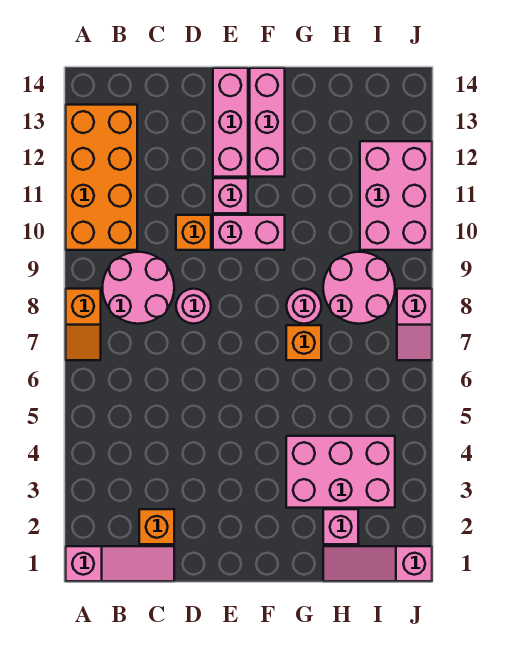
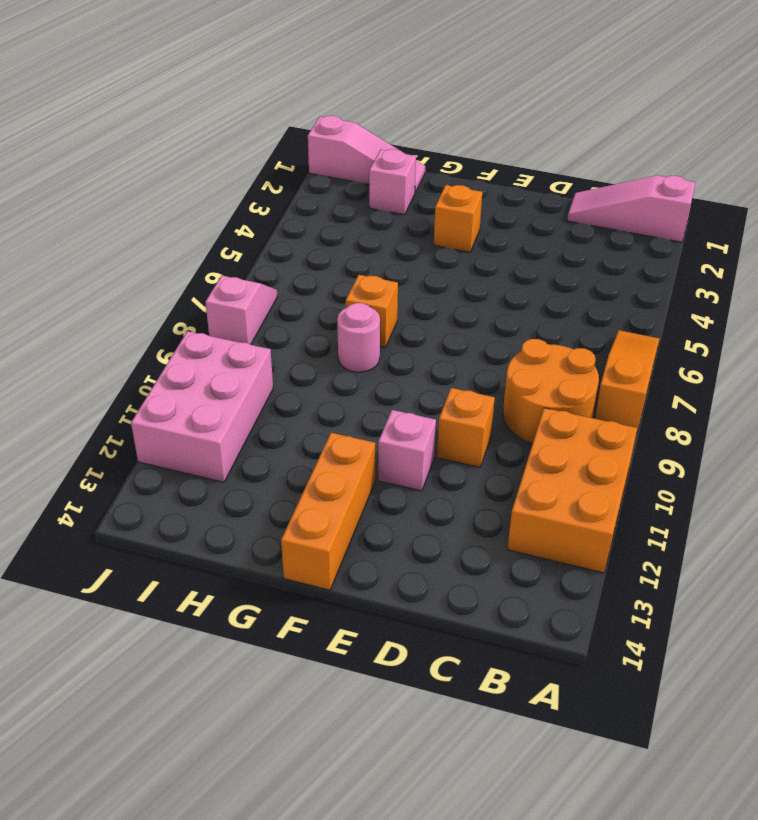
orange slope A7:A8 level 1 top 8 -> orange slope A6:A8 level 1 top 8
orange brick A10:B13 level 1 -> orange brick A10:B12 level 1
pink round brick B8:C9 level 1 -> orange round brick B8:C9 level 1
orange brick C2 level 1 -> orange brick F3 level 1
pink round brick D8 level 1 -> none
pink brick E10:F10 level 1 -> none
pink brick E12:E14 level 1 -> none
pink brick F12:F14 level 1 -> orange brick F12:F14 level 1
pink brick G3:I4 level 1 -> none
pink round brick H8:I9 level 1 -> none

